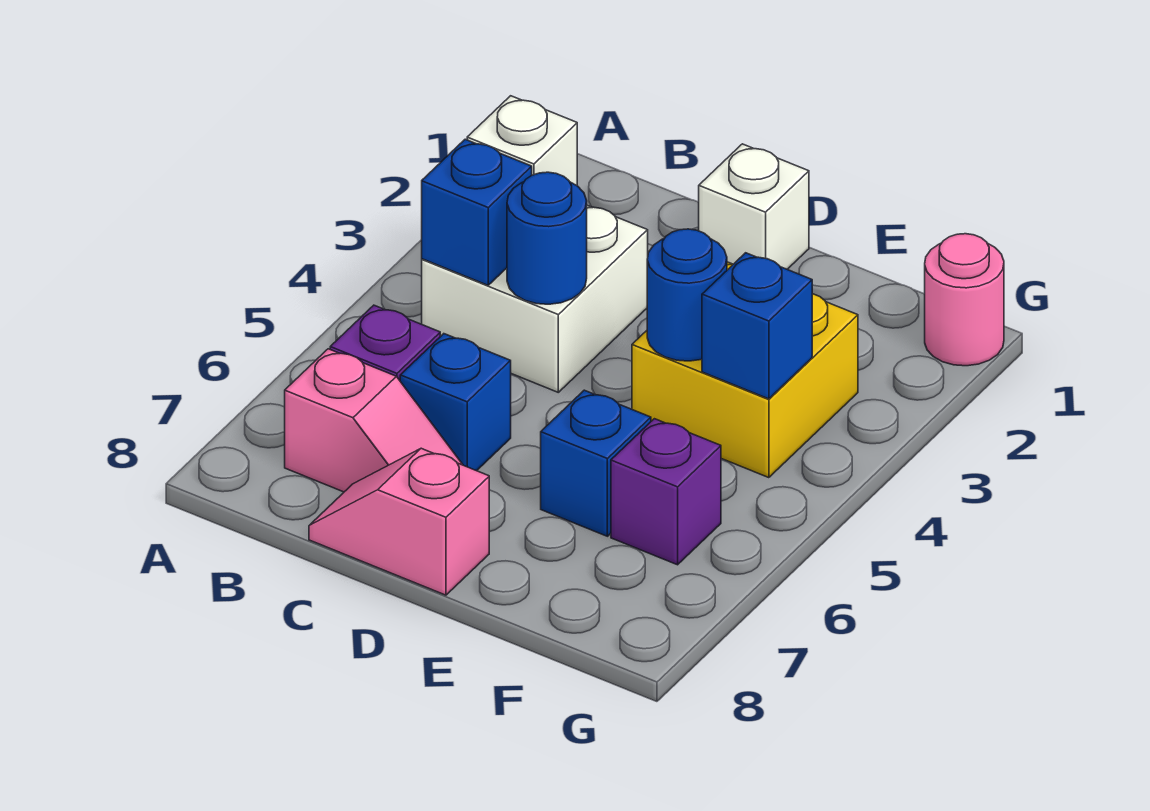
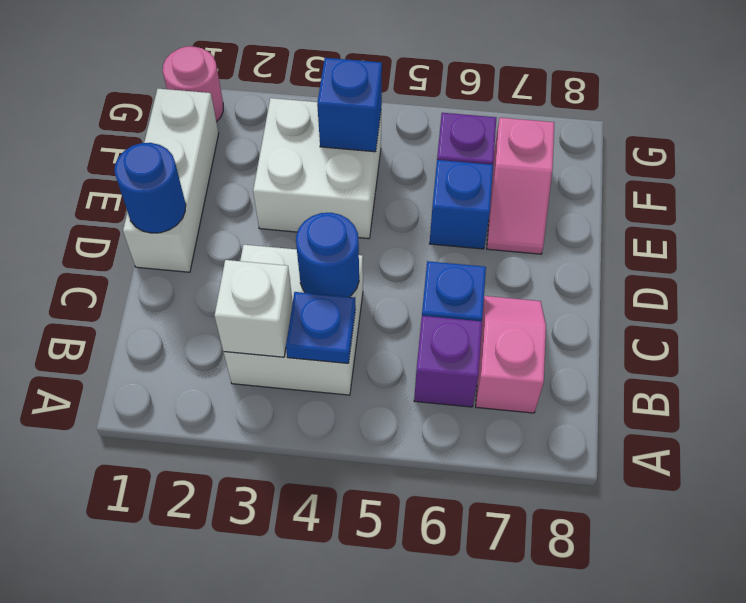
blue brick B4 level 2 -> blue plate B4 level 2
pink slope C8:D8 level 1 top D -> pink slope E7:F7 level 1 top F
white brick D1 level 1 -> white brick D1:F1 level 1
yellow brick E3:F4 level 1 -> white brick E3:F4 level 1
blue round brick E4 level 2 -> blue round brick D1 level 2

